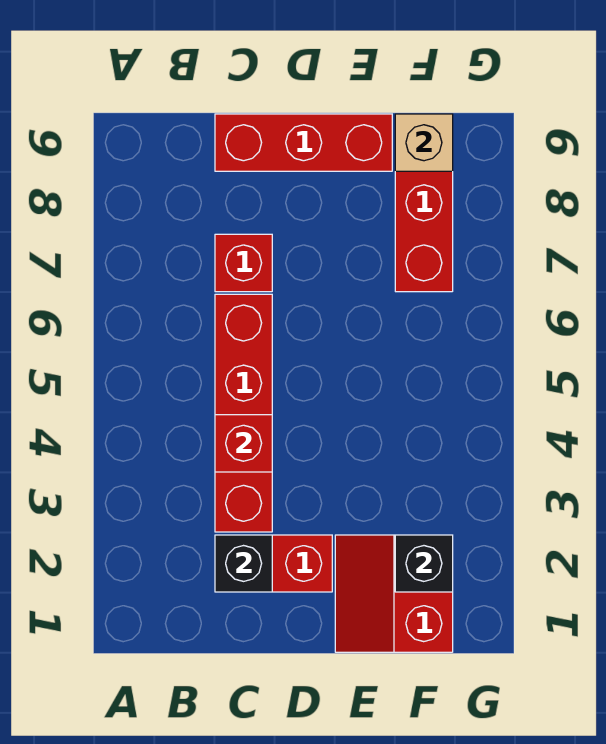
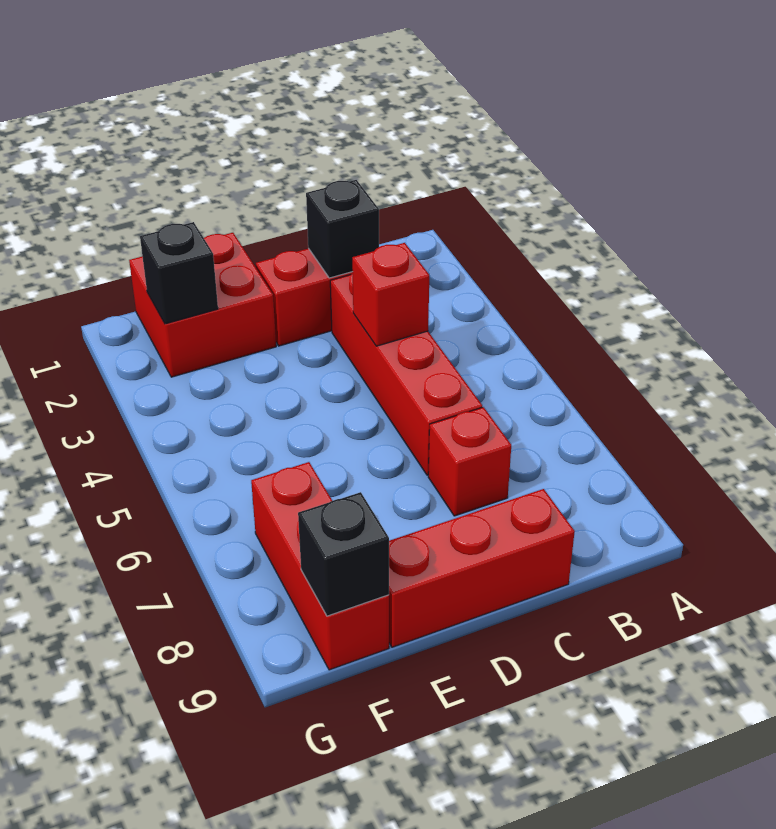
red slope E1:F2 level 1 top F -> red brick E1:F2 level 1
tan brick F9 level 2 -> black brick F9 level 2

